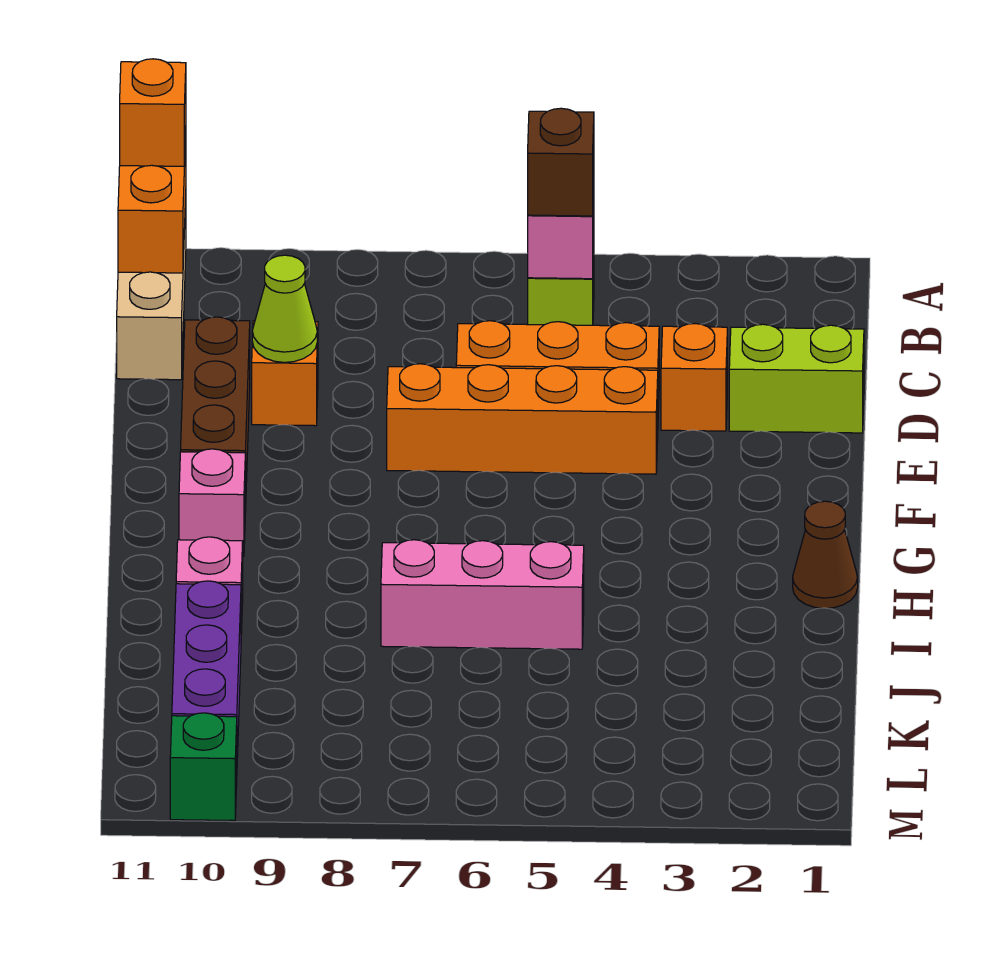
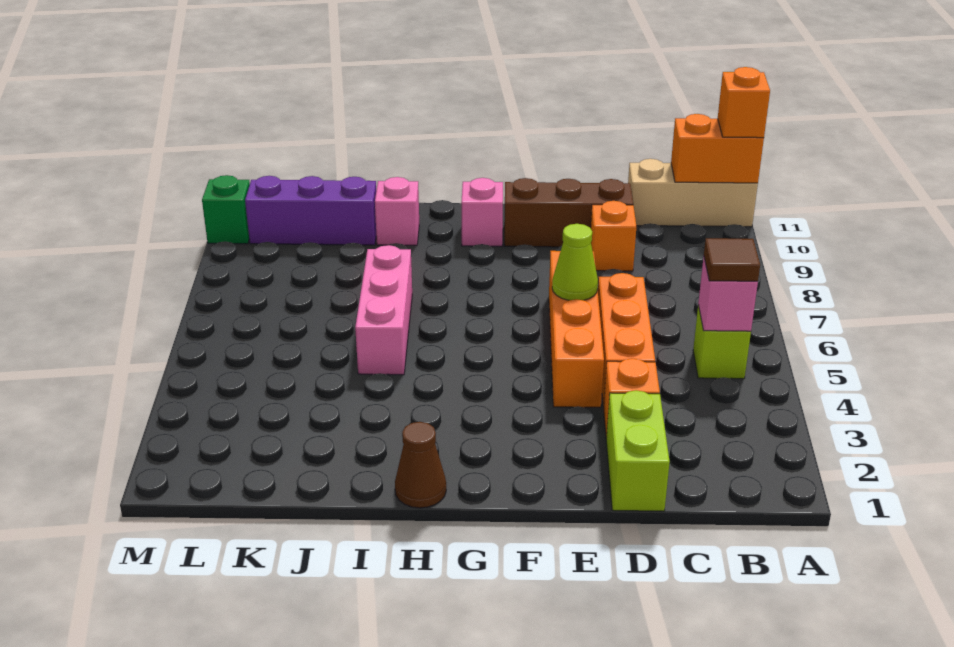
brown brick B5 level 3 -> brown tile B5 level 3
lime cone D9 level 2 -> lime cone E6 level 2

